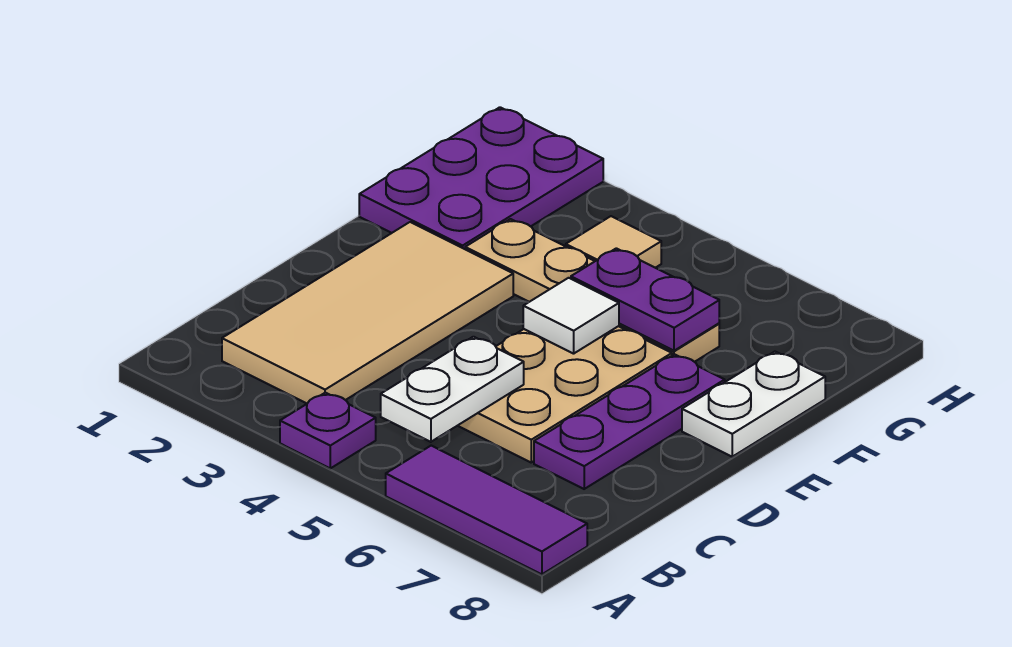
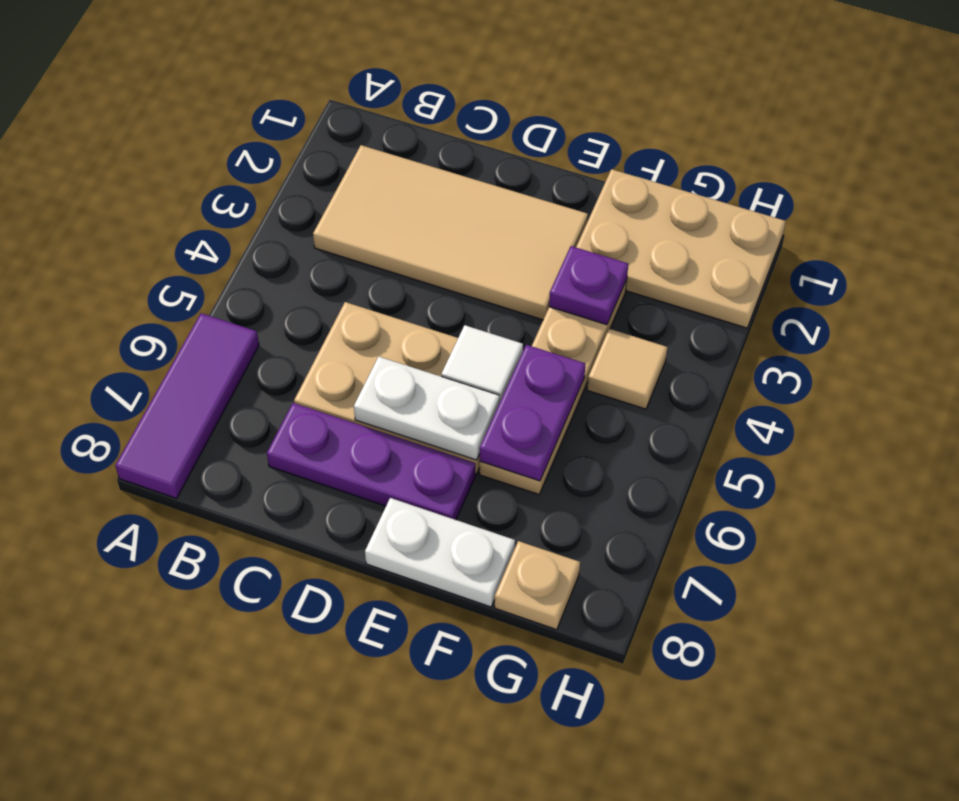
purple plate A4 level 1 -> purple plate F3 level 2
white plate B5:C5 level 2 -> white plate D6:E6 level 2
purple plate F1:H2 level 1 -> tan plate F1:H2 level 1
none -> tan plate G8 level 1

